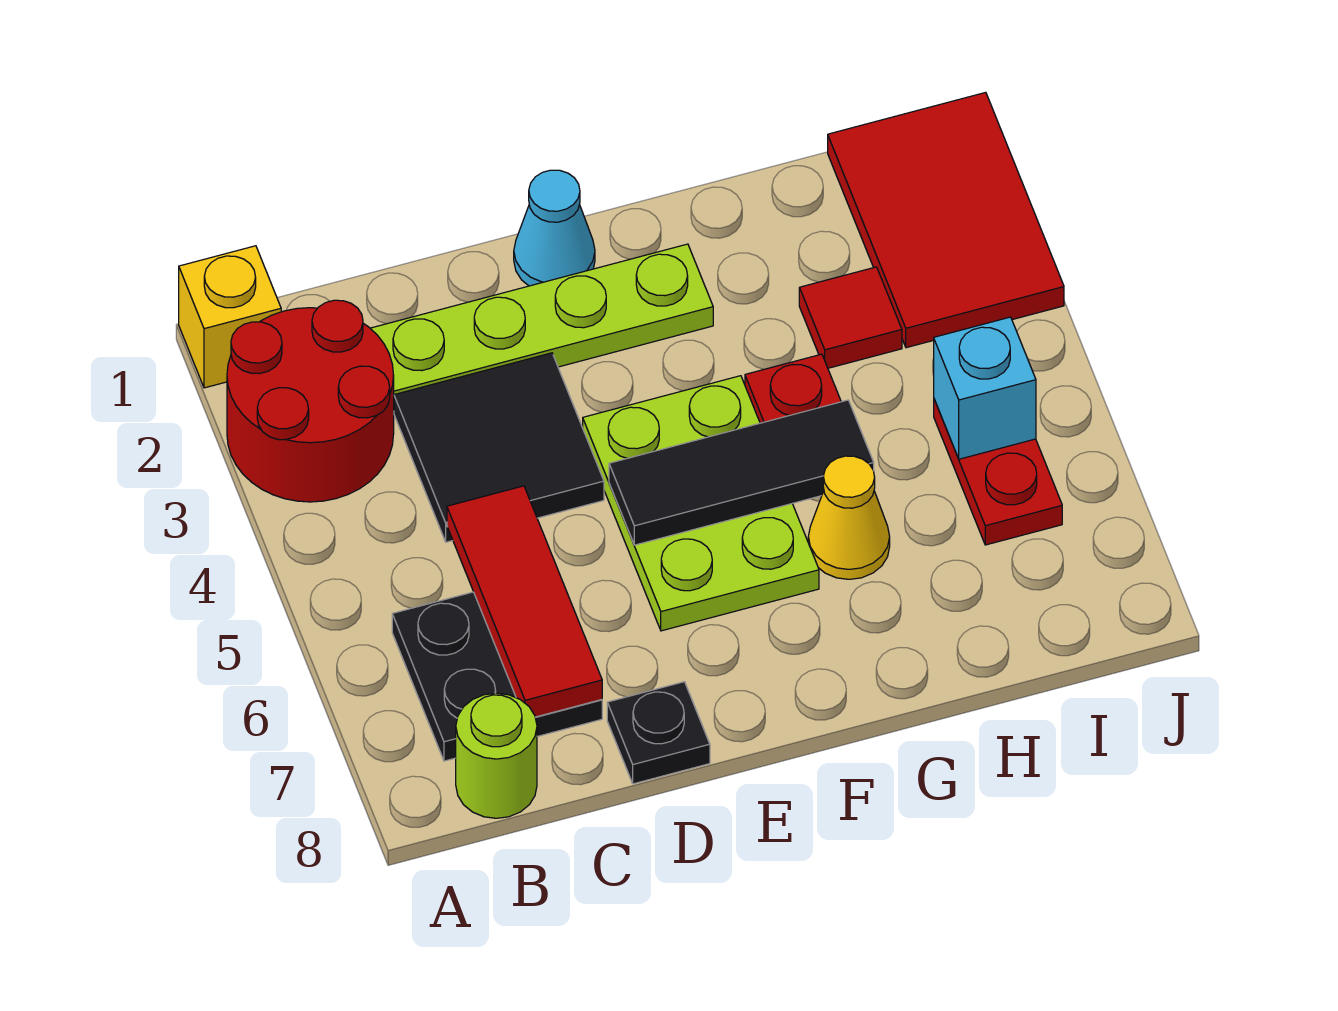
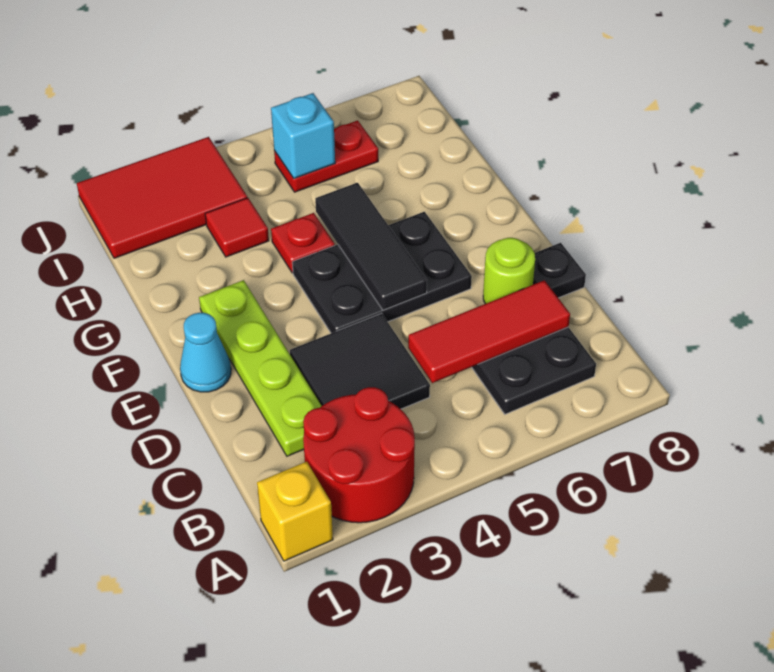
lime round brick B8 level 1 -> lime round brick D7 level 1
lime plate E4:F6 level 1 -> black plate E4:F6 level 1
yellow cone G6 level 1 -> none

